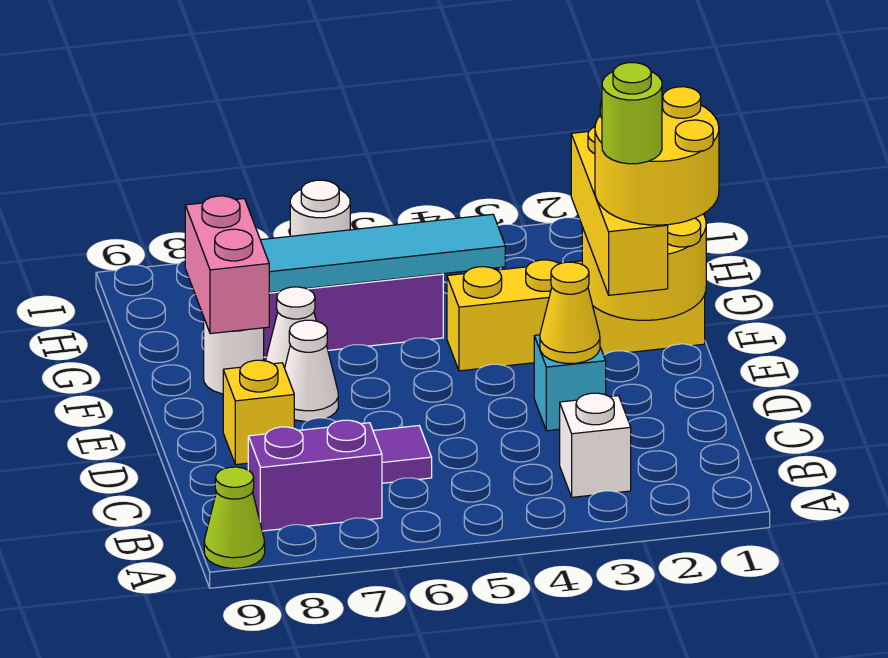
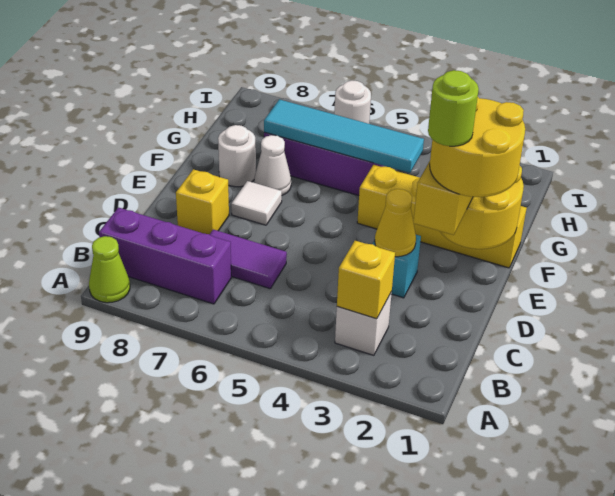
none -> yellow brick B3 level 2
purple brick B7:B8 level 1 -> purple brick B7:B9 level 1
white cone E7 level 1 -> white tile E7 level 1
pink brick F8:G8 level 2 -> none

